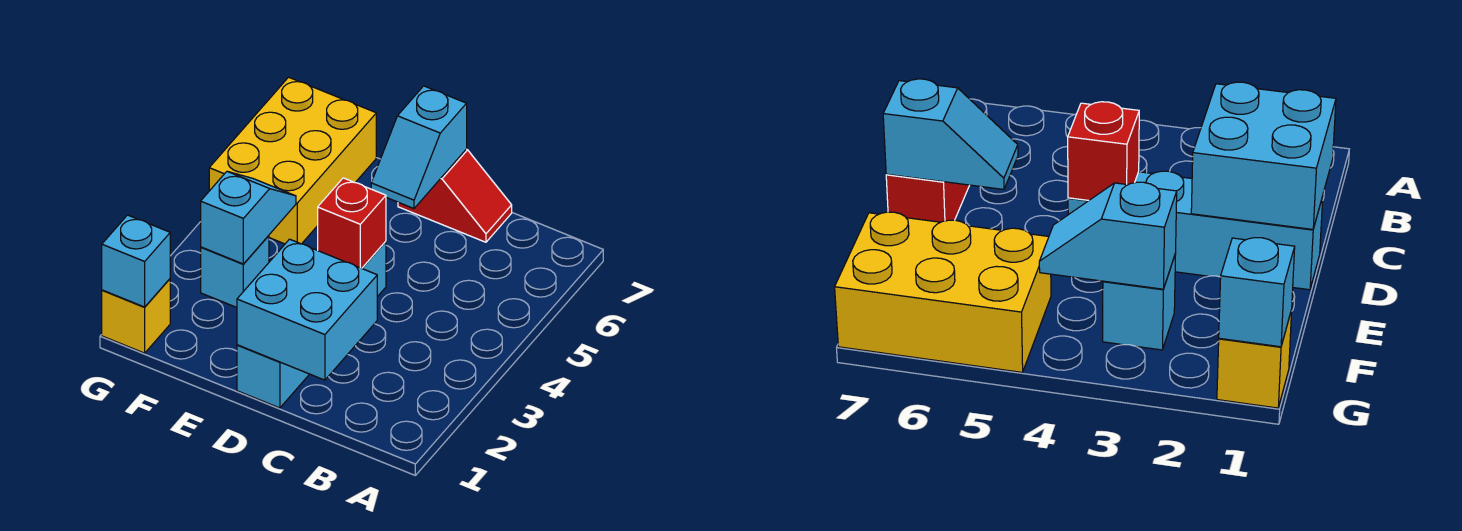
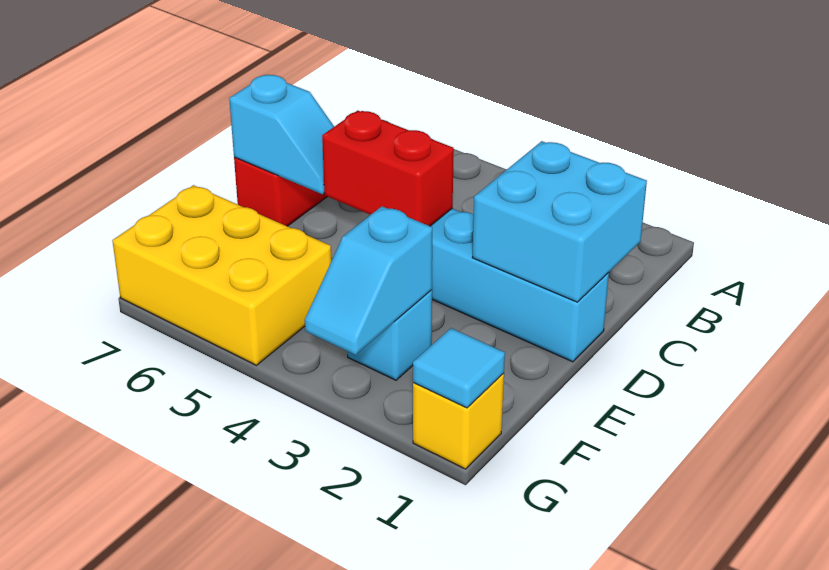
red brick D4 level 2 -> red brick D4:D5 level 2
cyan slope F3:F4 level 2 top 3 -> cyan slope F3:G3 level 2 top F
cyan brick G1 level 2 -> cyan tile G1 level 2

